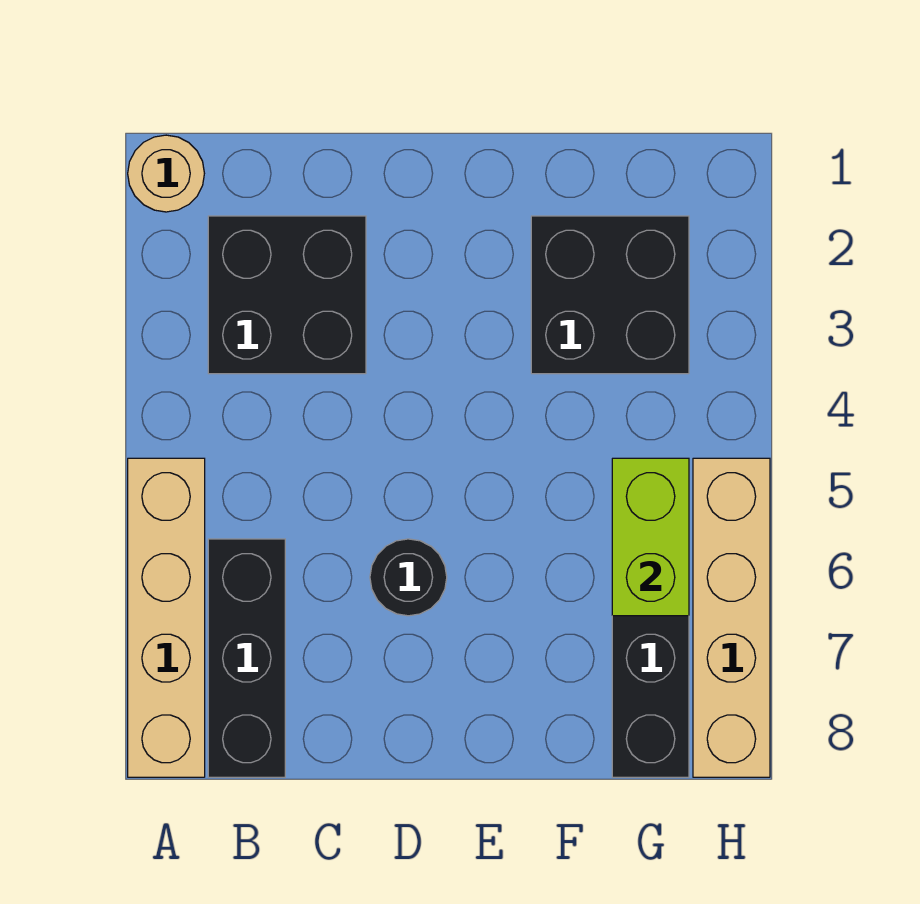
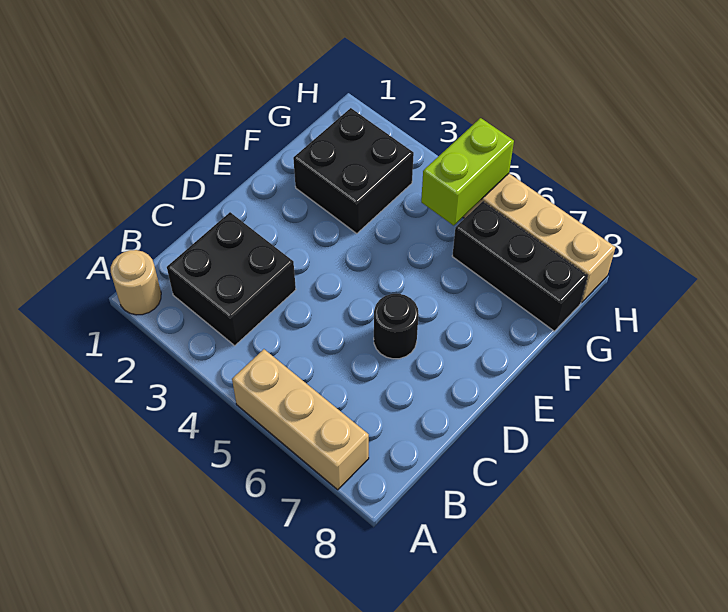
tan brick A5:A8 level 1 -> tan brick A5:A7 level 1
black brick B6:B8 level 1 -> none
lime brick G5:G6 level 2 -> lime brick G5:H5 level 2

